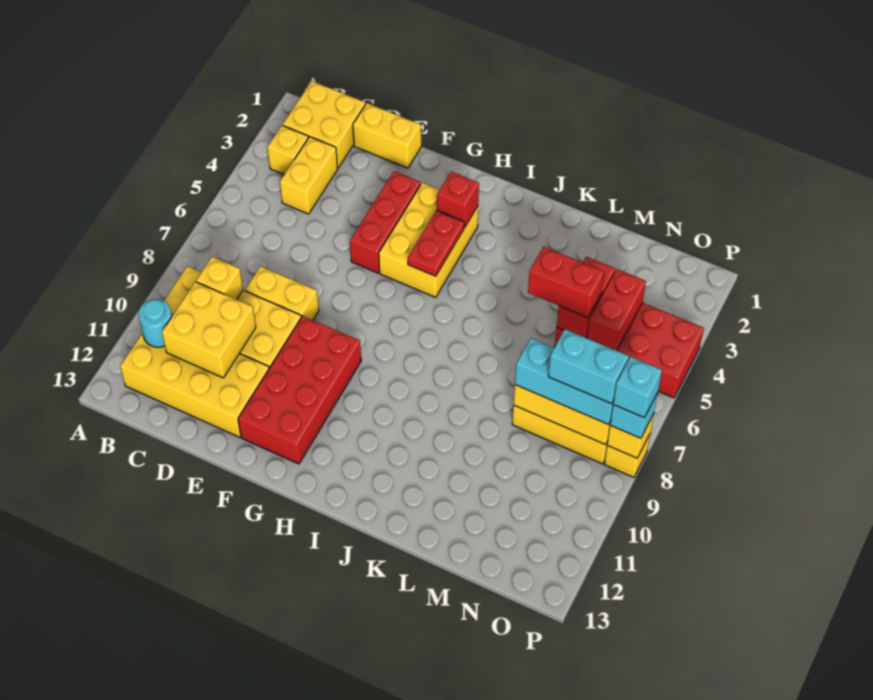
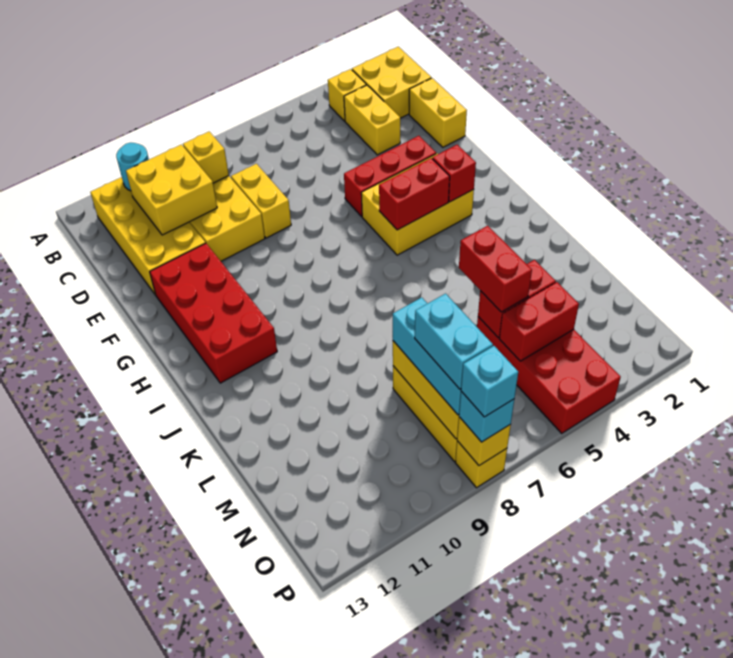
yellow brick C3:C4 level 1 -> yellow brick C3:D3 level 1
red brick F9:G12 level 1 -> red brick F11:I12 level 1
red plate H4:H5 level 2 -> red brick H4:H5 level 2

